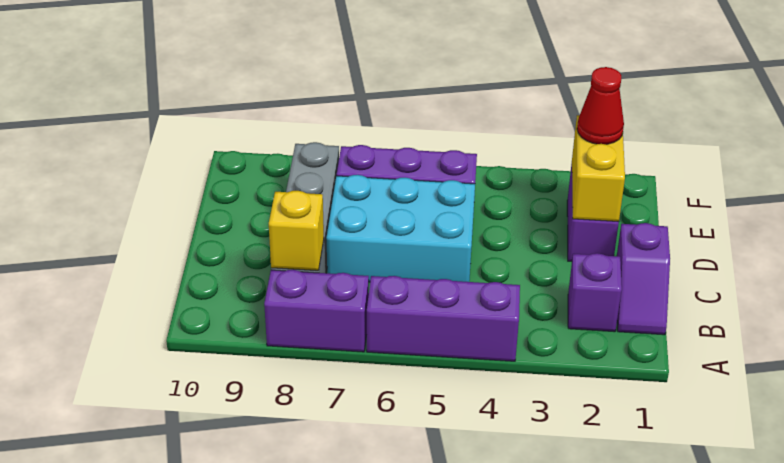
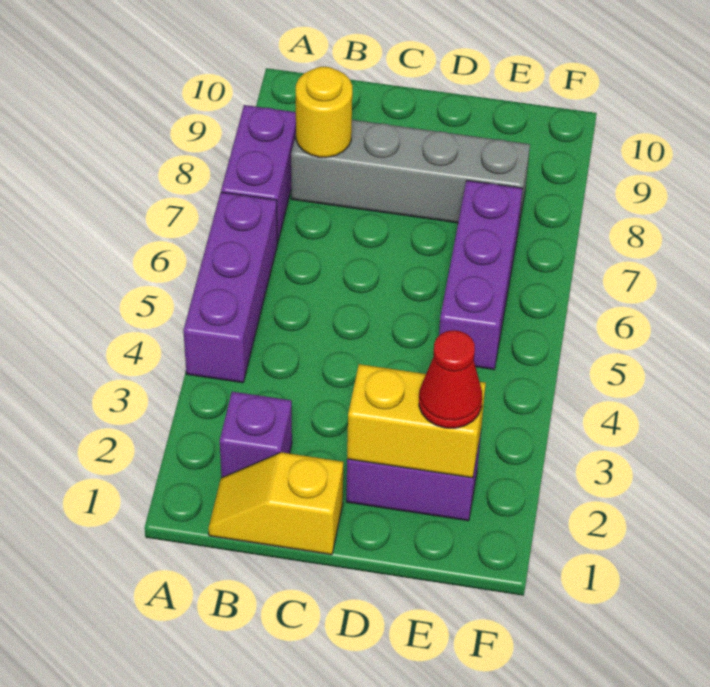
purple slope B1:C1 level 1 top C -> yellow slope B1:C1 level 1 top C
yellow brick B8 level 2 -> yellow round brick B8 level 2
cyan brick C5:D7 level 1 -> none

